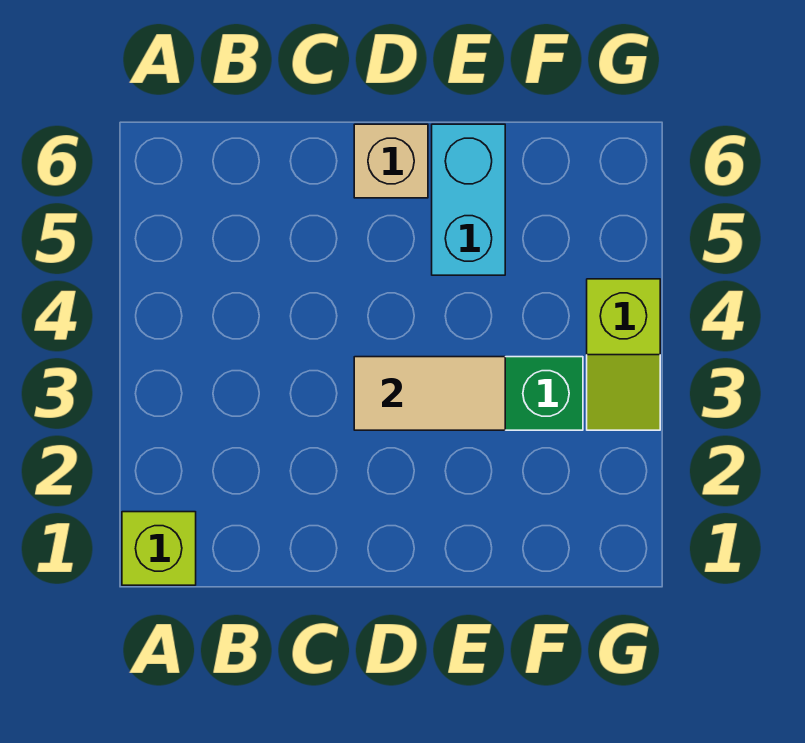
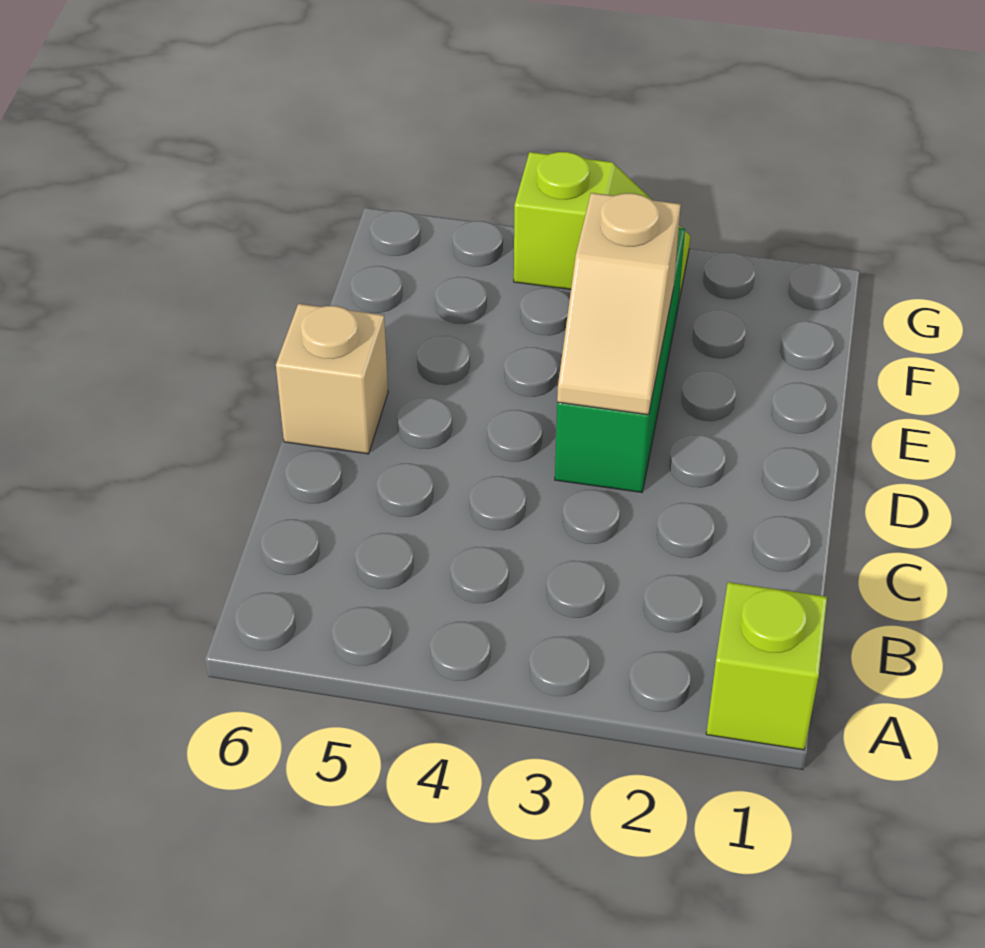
tan tile D3:E3 level 2 -> tan slope D3:E3 level 2 top E
cyan brick E5:E6 level 1 -> none

